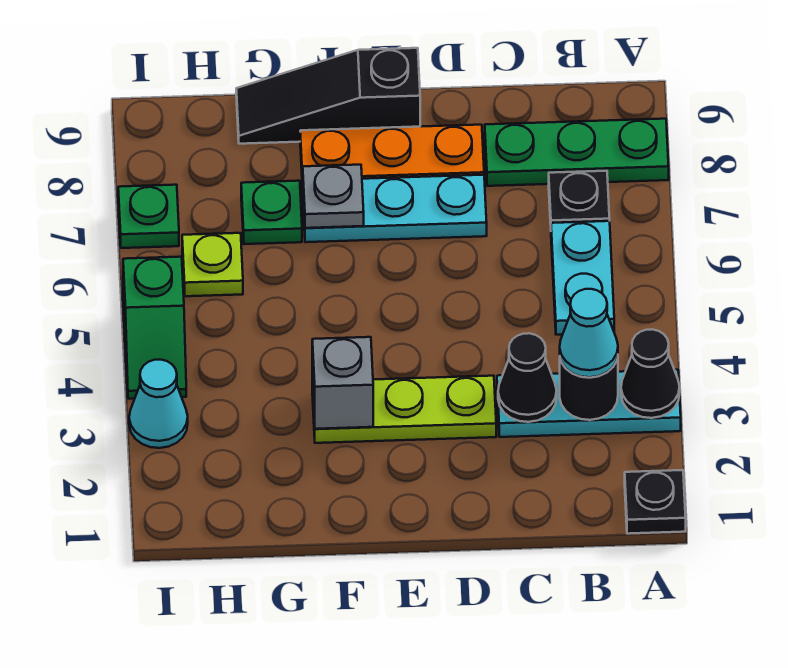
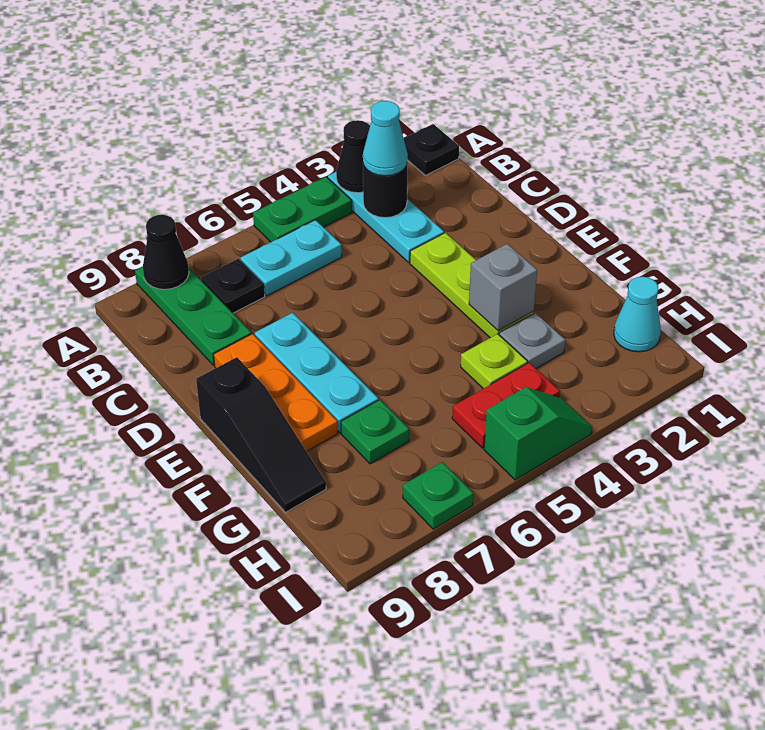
none -> green plate A4:A5 level 1
black cone C3 level 2 -> black cone A8 level 2
grey plate F7 level 2 -> grey plate G3 level 1
none -> red plate H4:H5 level 1
lime plate H6 level 1 -> lime plate G4 level 1
cyan cone I3 level 1 -> cyan cone H1 level 1

